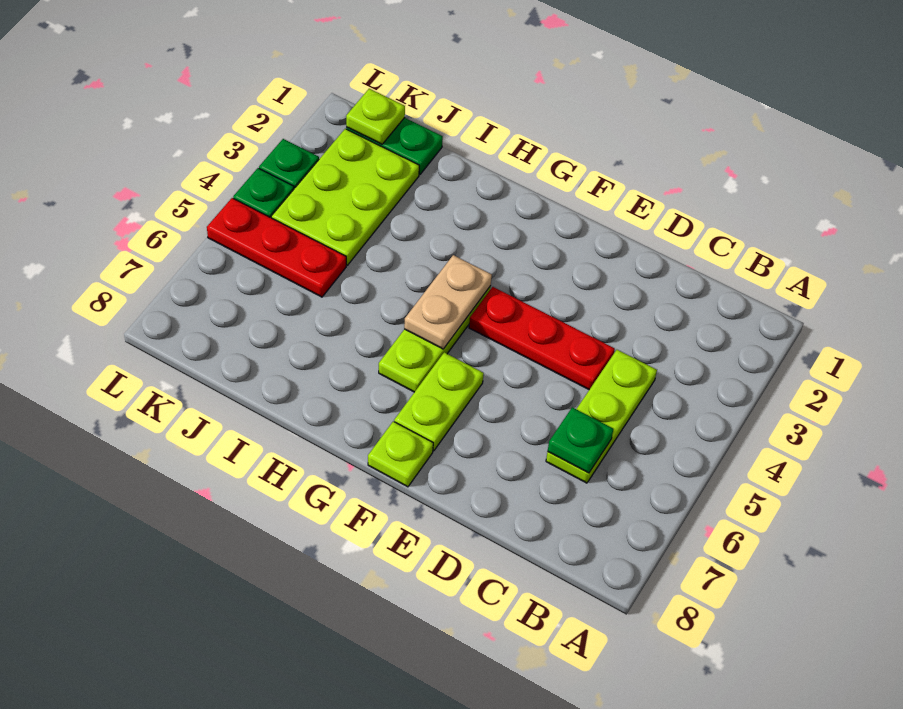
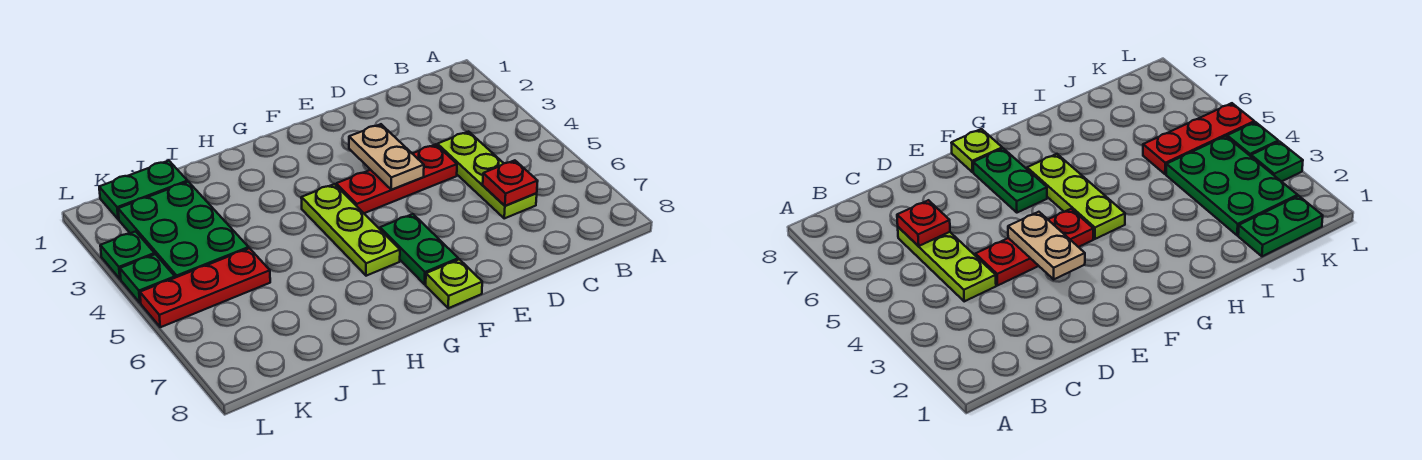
green plate C6 level 2 -> red plate C6 level 2
lime plate F6:F7 level 1 -> green plate F6:F7 level 1
tan plate G4:G5 level 2 -> tan plate E3:E4 level 2
lime plate J2:K4 level 1 -> green plate J2:K4 level 1
lime plate K1 level 2 -> none

